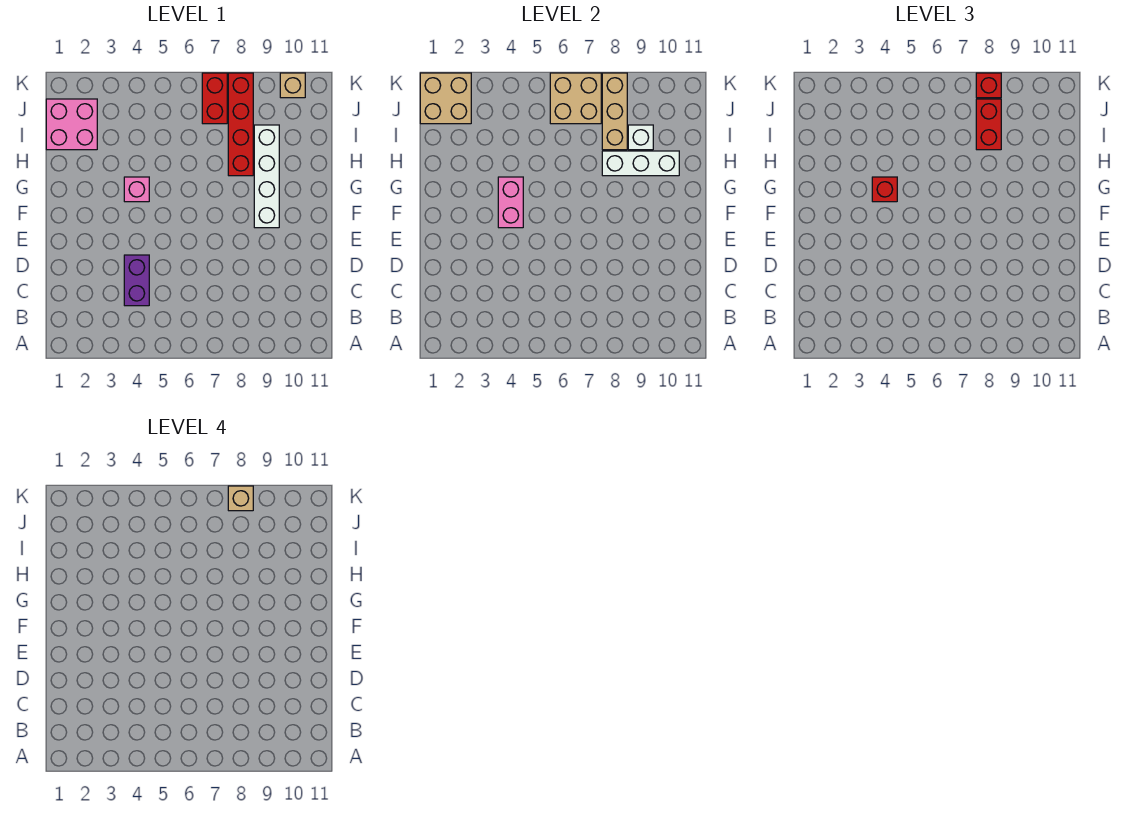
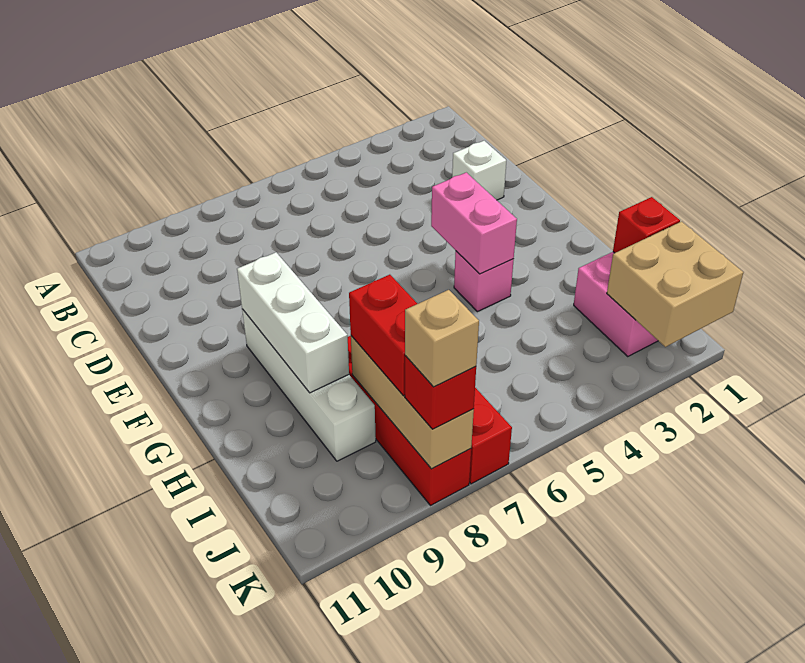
purple brick C4:D4 level 1 -> none
red brick G4 level 3 -> red brick I1 level 2
white brick H8:H10 level 2 -> white brick F9:H9 level 2
white brick I9 level 2 -> white brick D2 level 1
tan brick J6:K7 level 2 -> none
tan brick K10 level 1 -> none

